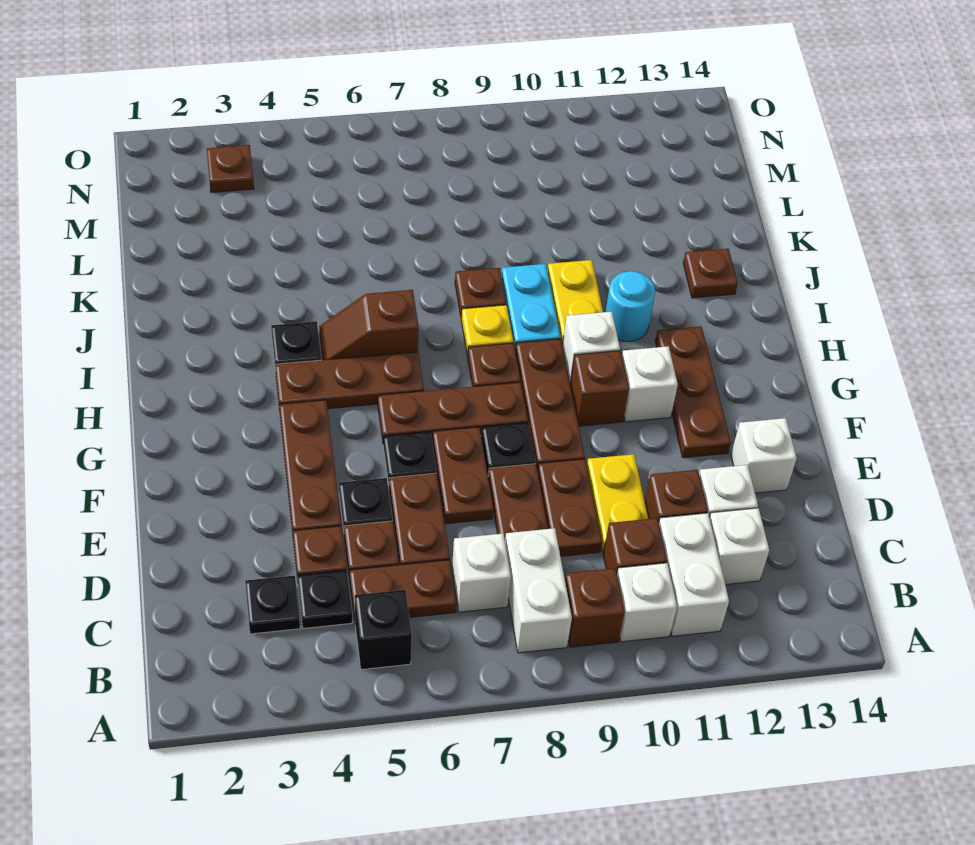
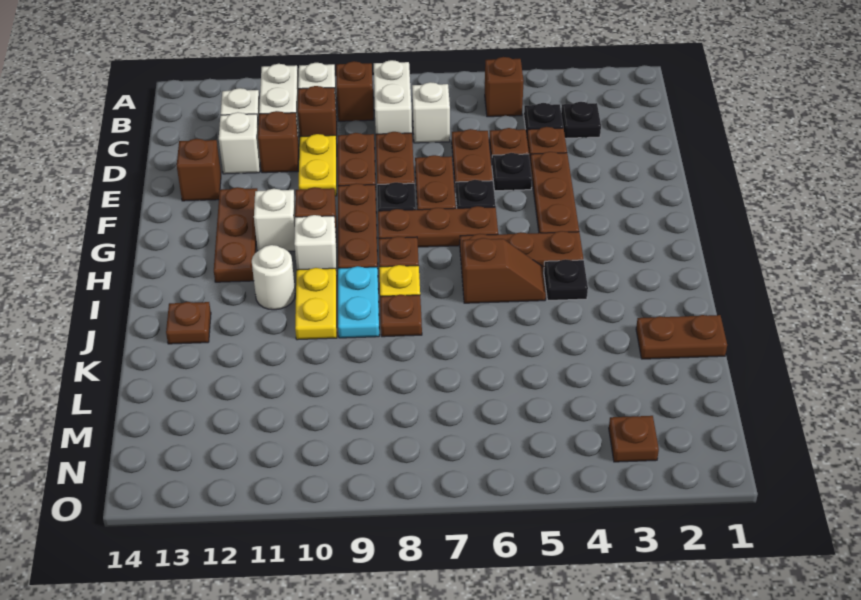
black brick B5 level 1 -> brown brick B5 level 1
brown plate C5:C6 level 1 -> brown plate K1:K2 level 1
white brick E13 level 1 -> brown brick E13 level 1
cyan round brick I11 level 1 -> white round brick I11 level 1

